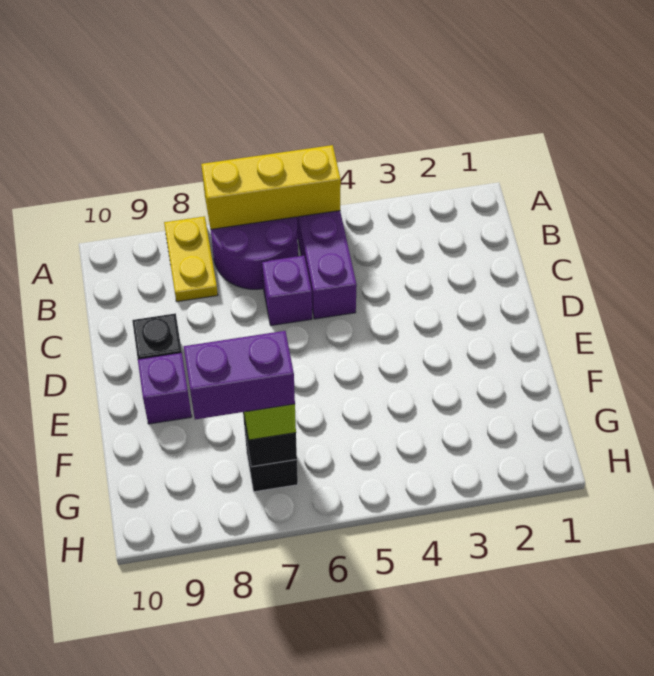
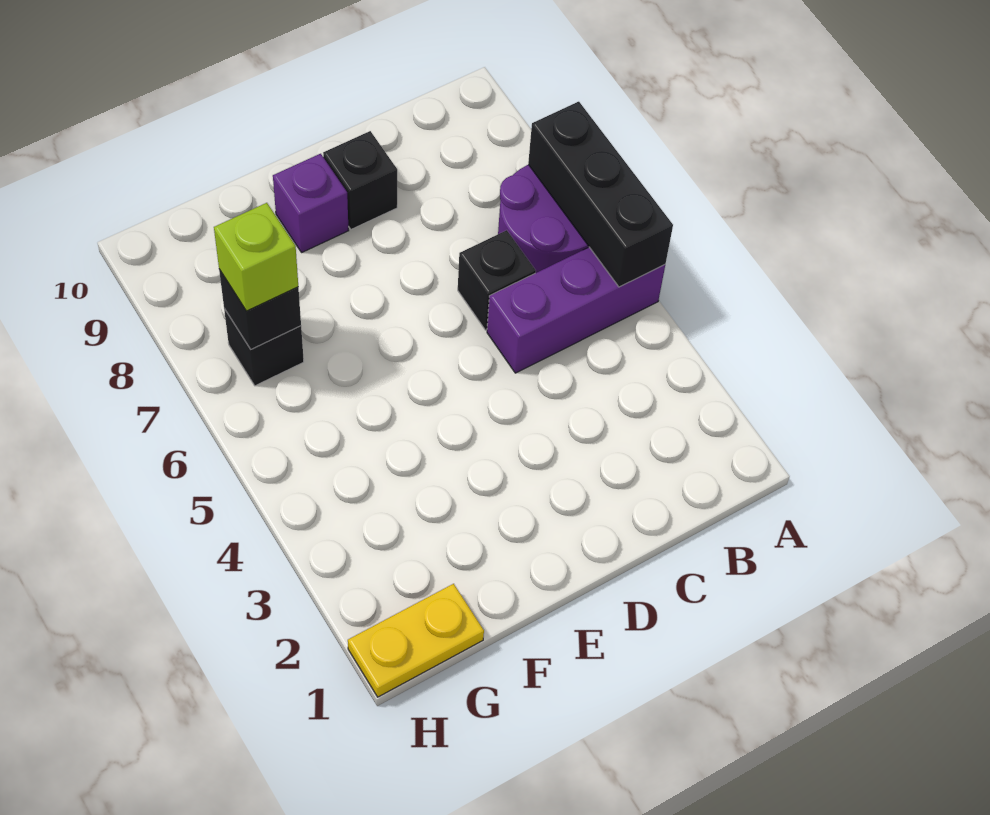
yellow brick A5:A7 level 2 -> black brick A5:A7 level 2
yellow plate A8:B8 level 1 -> yellow plate G1:H1 level 1
purple brick C6 level 1 -> black brick C6 level 1
purple brick G7:G8 level 4 -> none

